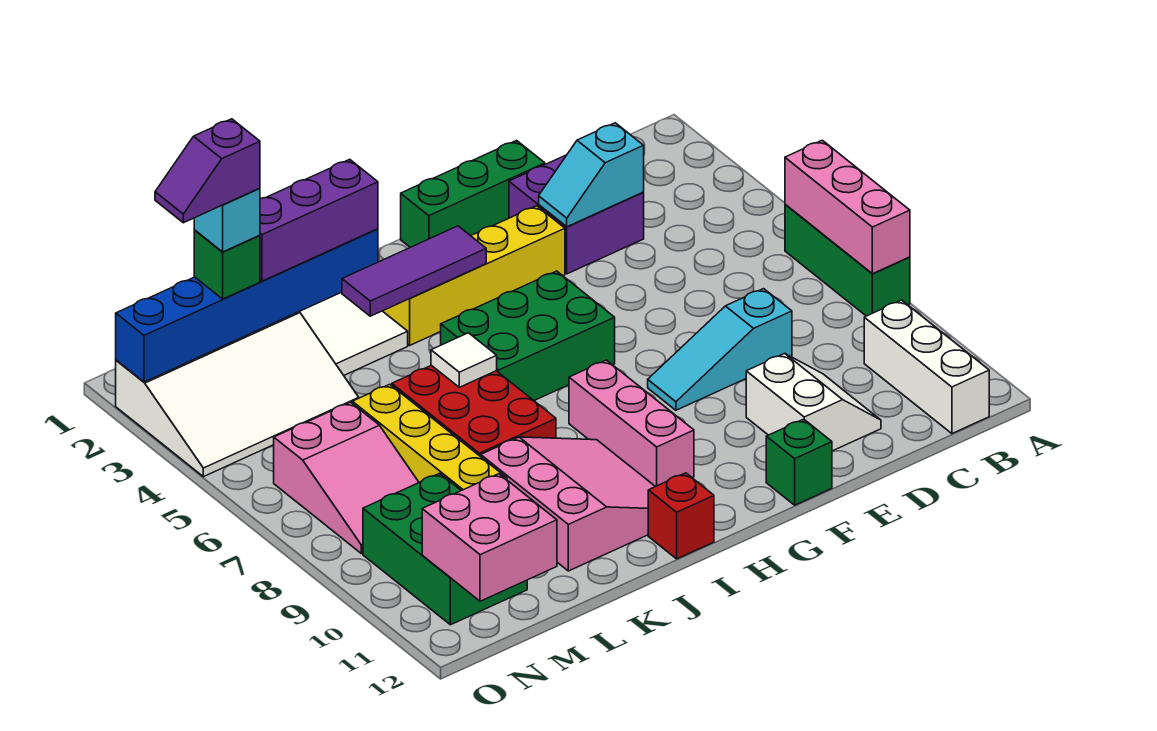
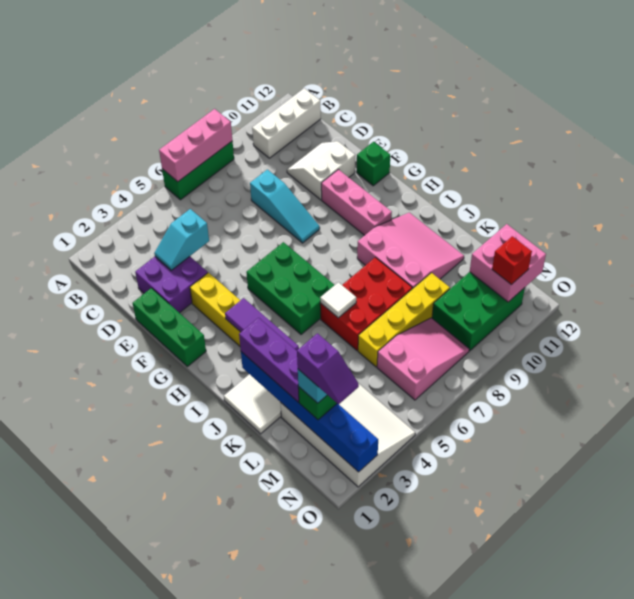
cyan slope D3:E3 level 2 top D -> cyan slope D3:D4 level 2 top 4
pink brick H8:H10 level 1 -> pink brick F10:H10 level 1
pink slope I9:K11 level 1 top K -> pink slope I9:K11 level 1 top 9
red brick I12 level 1 -> red brick N11 level 3

